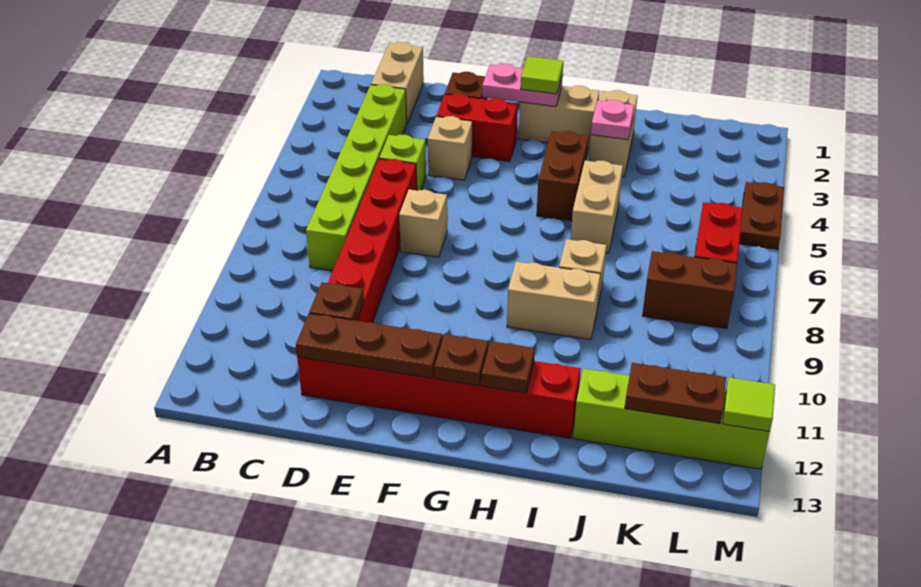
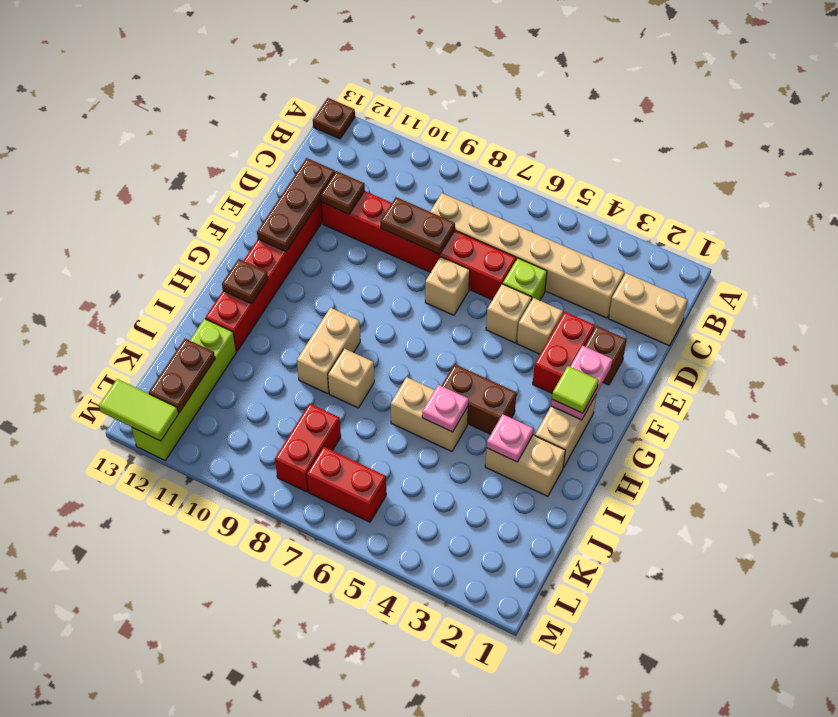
lime brick C3:C8 level 1 -> tan brick C3:C8 level 1
none -> tan brick E5 level 1
brown plate G12 level 2 -> brown plate A13 level 1
none -> pink plate I5 level 2
brown brick K8:L8 level 1 -> red brick K8:L8 level 1
brown plate M4:M5 level 1 -> brown plate D8:D9 level 2
lime tile M12 level 2 -> lime tile M12:M13 level 2

